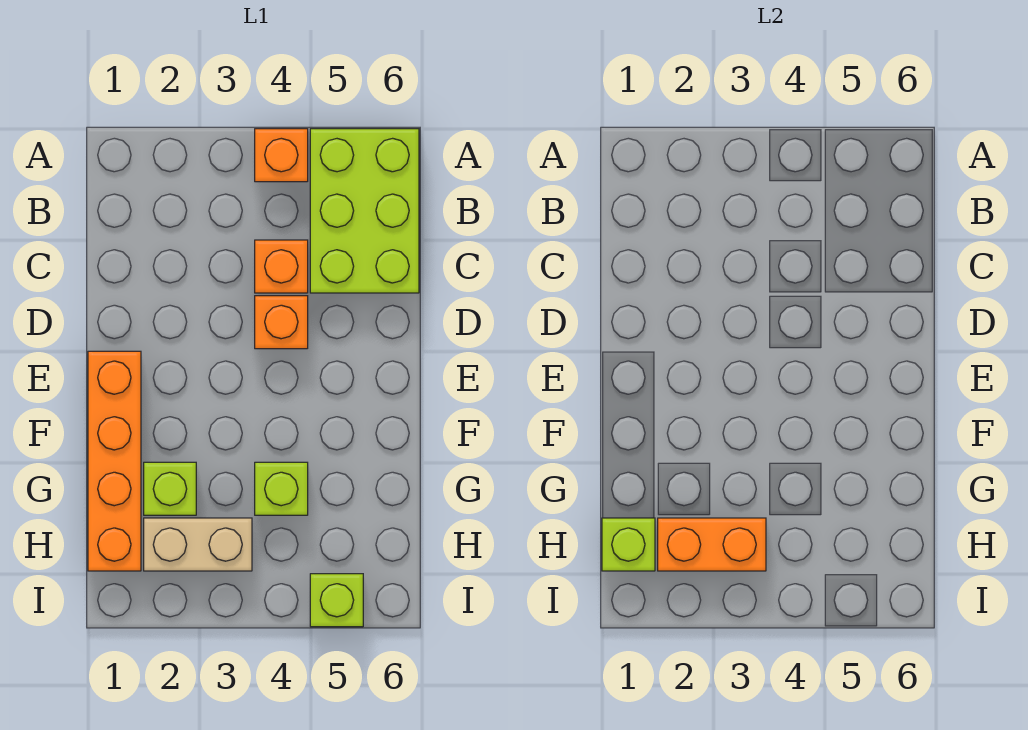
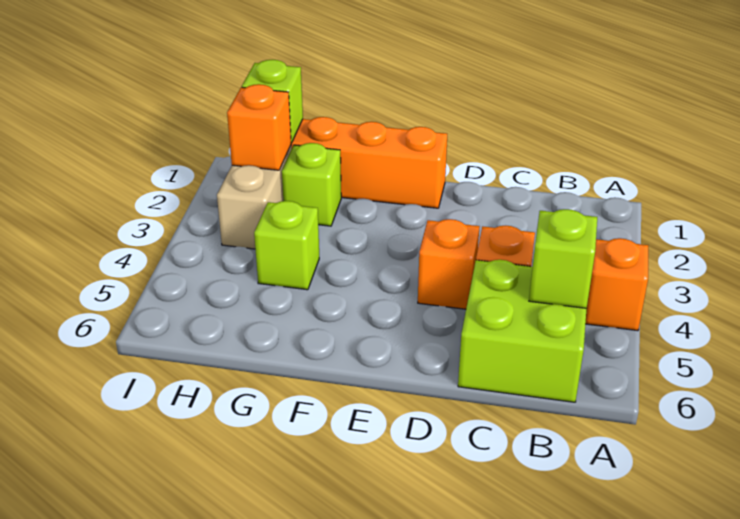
lime brick A5:C6 level 1 -> lime brick B5:C6 level 1
orange brick H2:H3 level 2 -> orange brick H2 level 2
lime brick I5 level 1 -> lime brick B5 level 2

